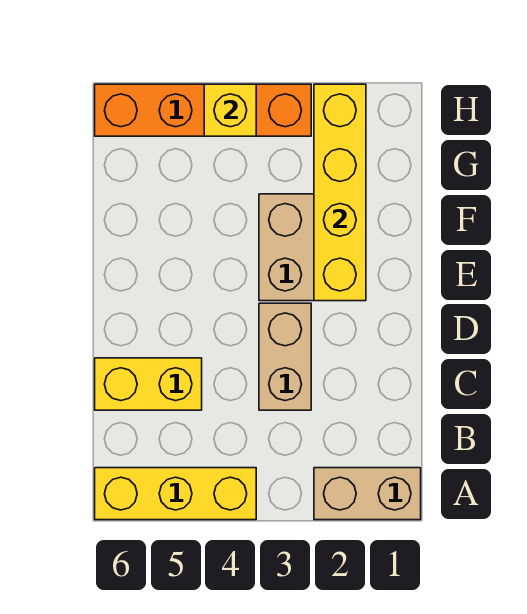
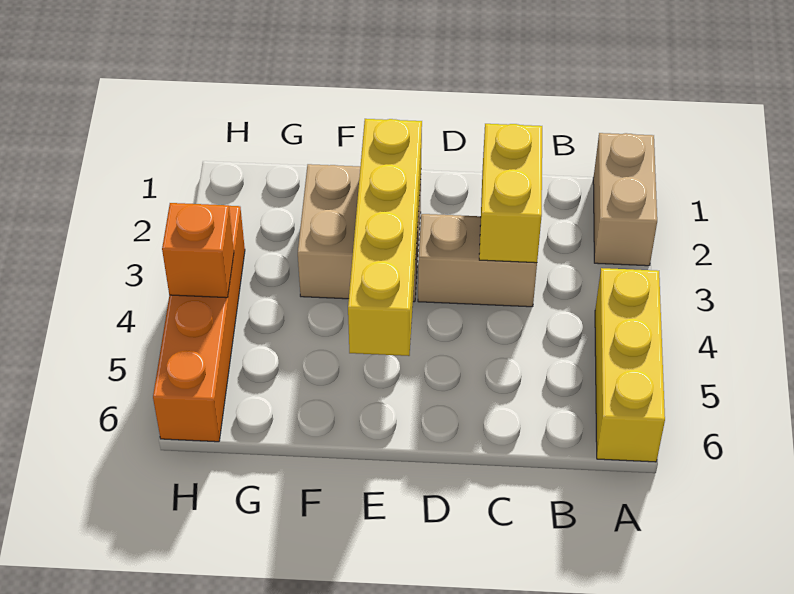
yellow brick C5:C6 level 1 -> yellow brick C2:C3 level 2
yellow brick E2:H2 level 2 -> yellow brick E2:E5 level 2
yellow brick H4 level 2 -> orange brick H4 level 2

